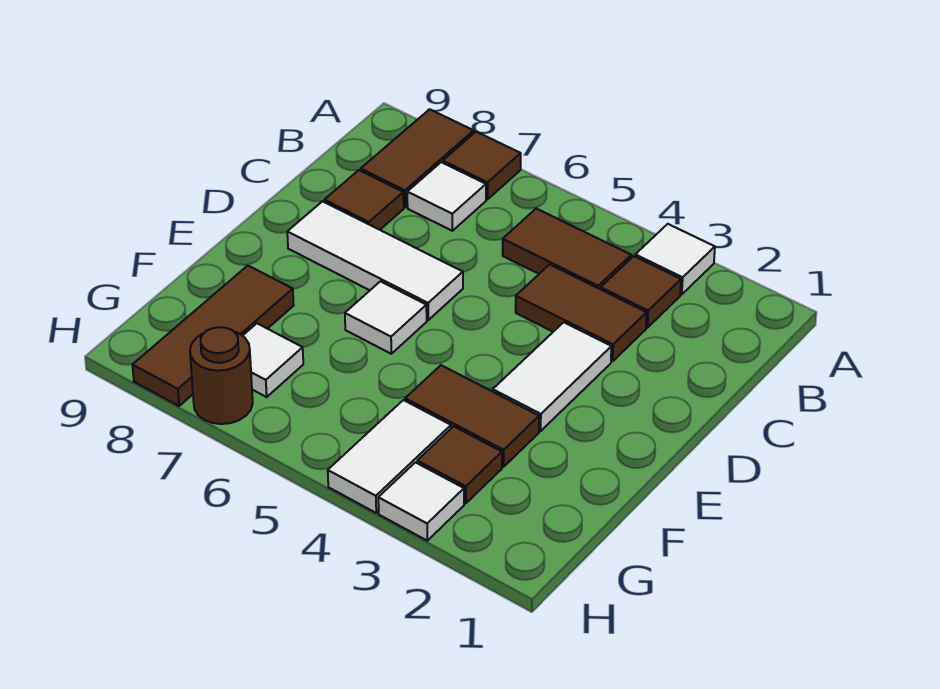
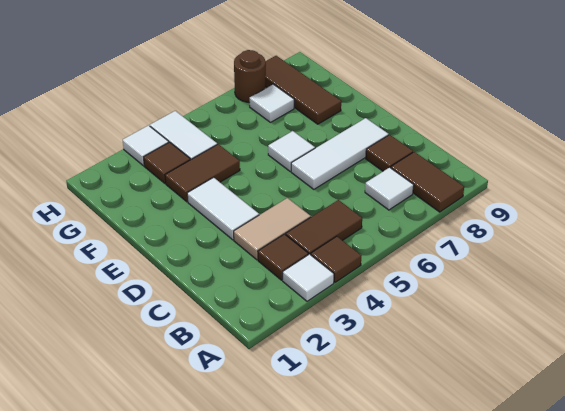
brown tile A7 level 1 -> brown tile A4 level 1
brown tile C3:C4 level 1 -> tan tile C3:C4 level 1

